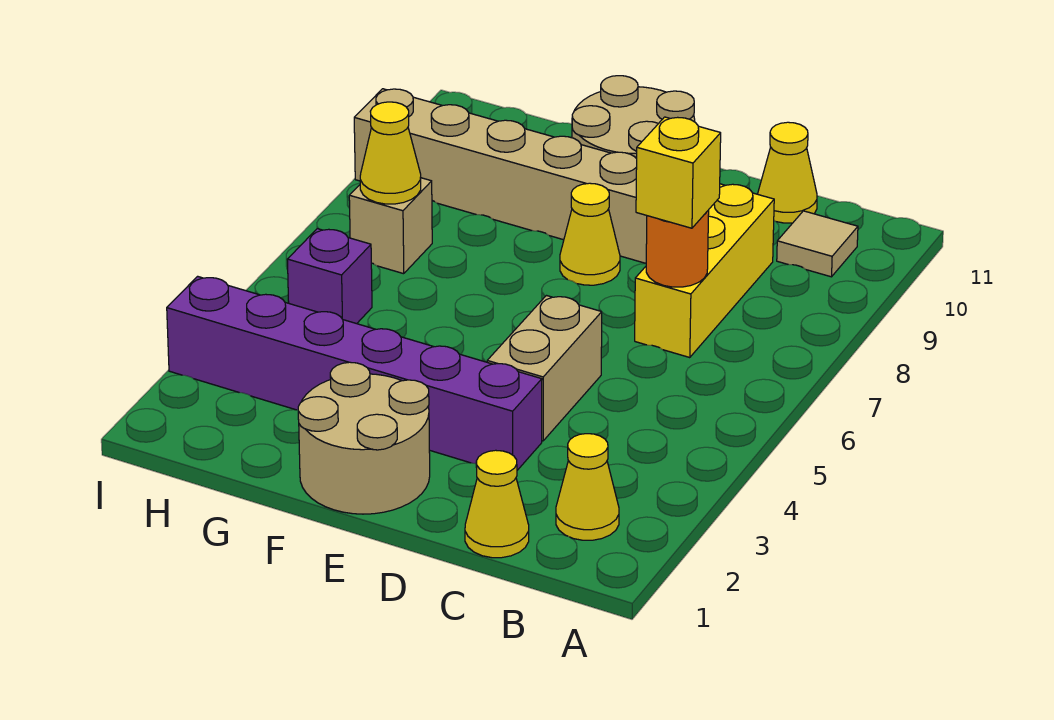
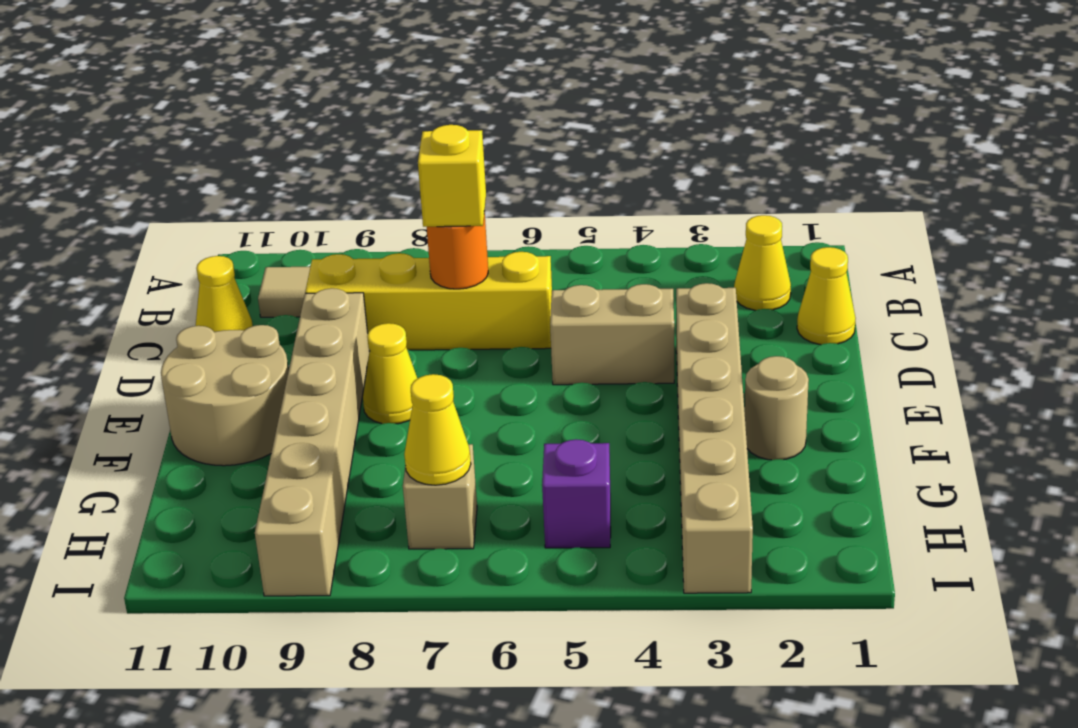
yellow brick C7:C9 level 1 -> yellow brick C6:C9 level 1
purple brick D3:I3 level 1 -> tan brick D3:I3 level 1
tan round brick E1:F2 level 1 -> tan round brick F2 level 1

